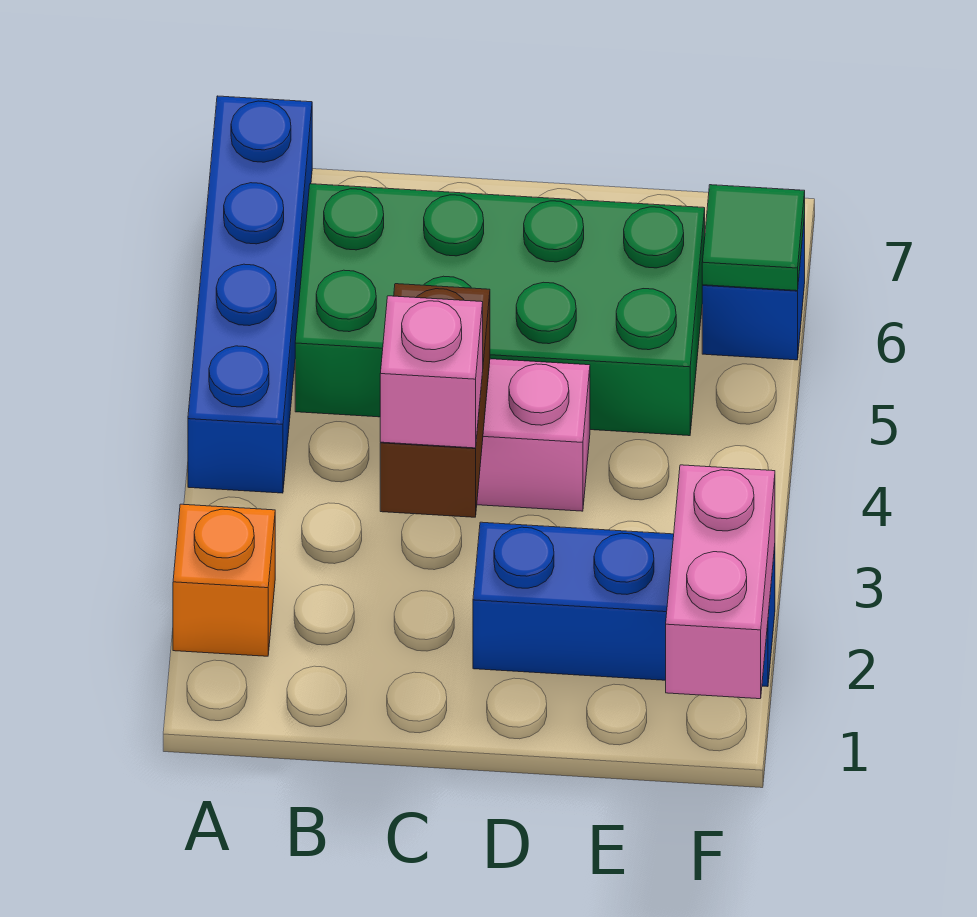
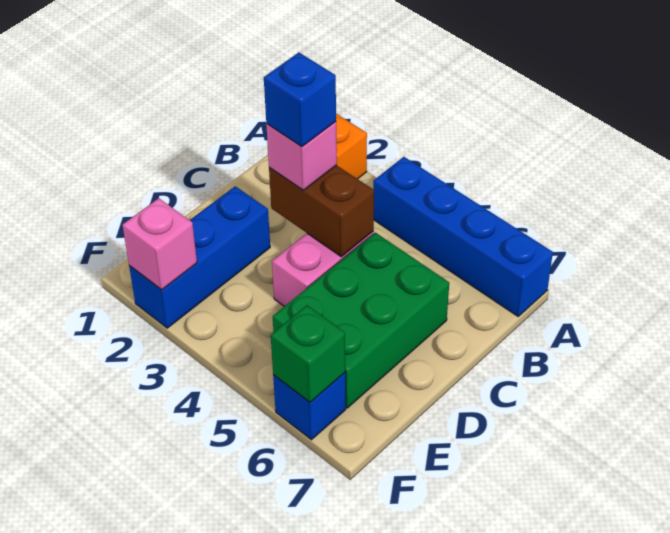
green brick B5:E6 level 1 -> green brick C5:E6 level 1
none -> blue brick C3 level 4
pink brick F1:F2 level 2 -> pink brick F2 level 2
green tile F6 level 2 -> green brick F6 level 2

